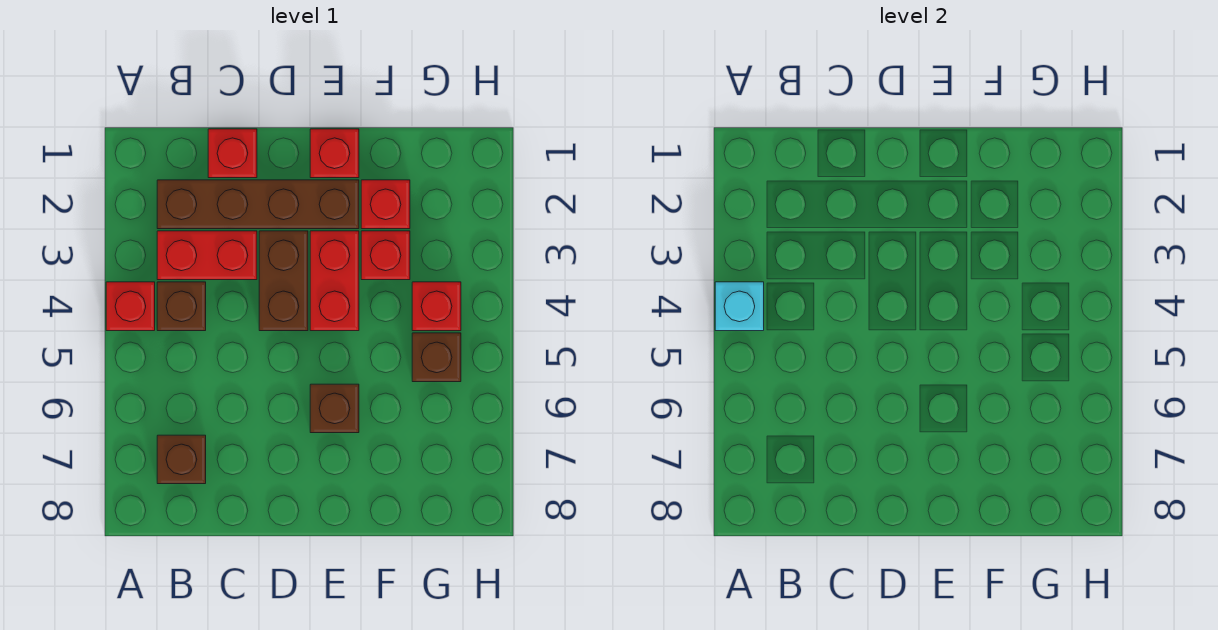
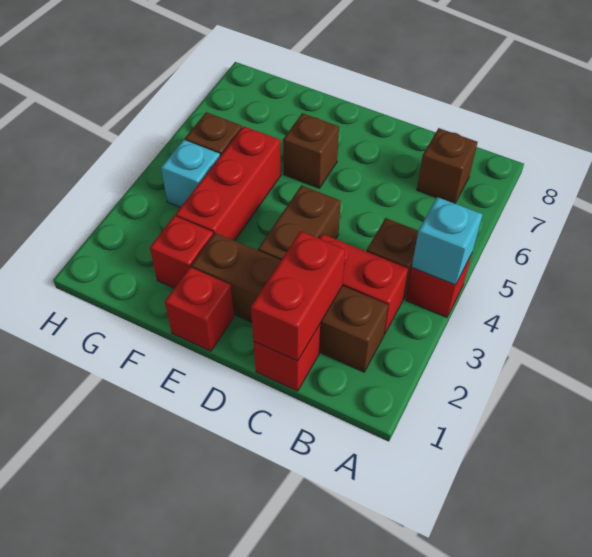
red brick E3:E4 level 1 -> red brick C1:C2 level 2
red brick F3 level 1 -> red brick F3:F5 level 1
red brick G4 level 1 -> cyan brick G4 level 1

